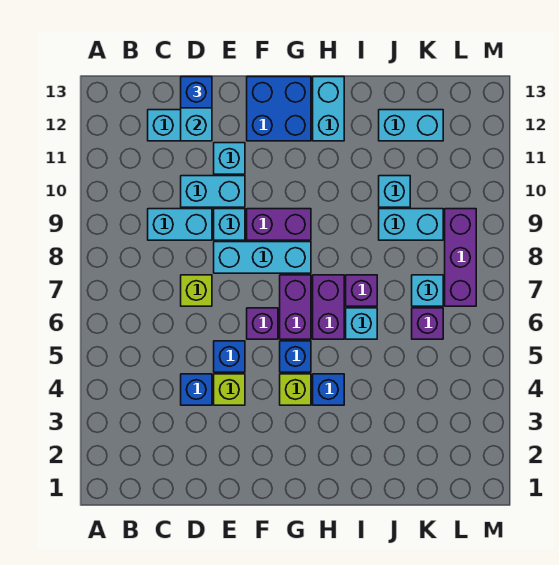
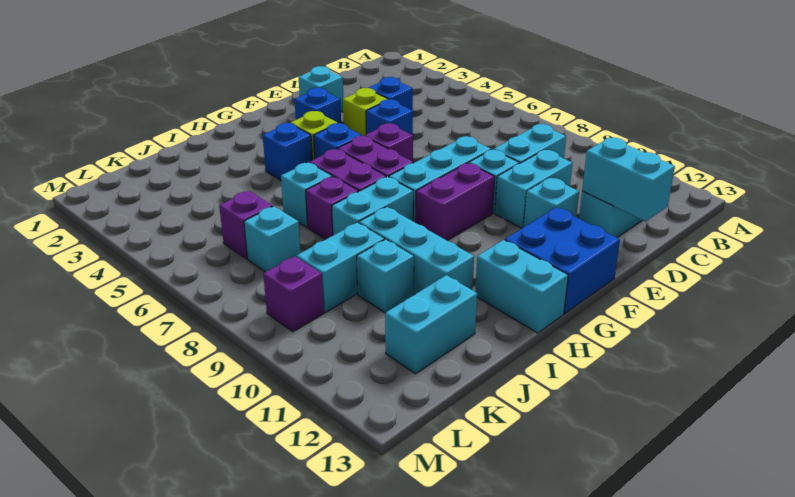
lime brick D7 level 1 -> none
blue brick D13 level 3 -> blue brick F3 level 1
none -> cyan brick E2 level 1
none -> cyan brick H8:I8 level 1
none -> cyan brick I9:I11 level 1
purple brick L7:L9 level 1 -> purple brick L9 level 1

